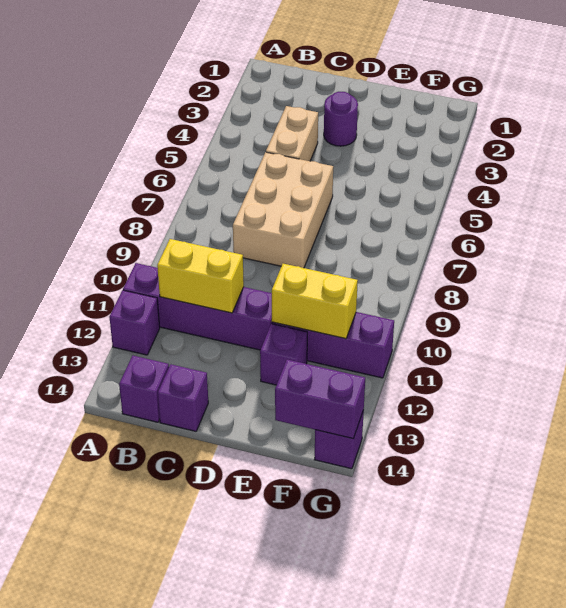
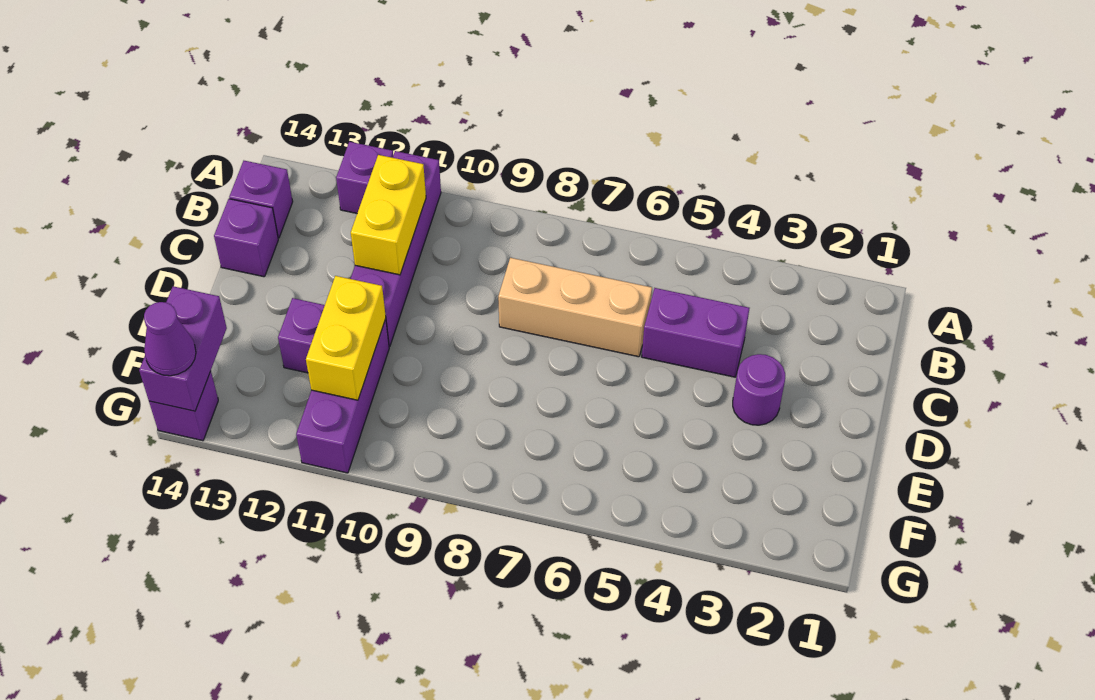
tan brick C4:C5 level 1 -> purple brick C4:C5 level 1
tan brick C6:D8 level 1 -> tan brick C6:C8 level 1
none -> purple cone G14 level 3

